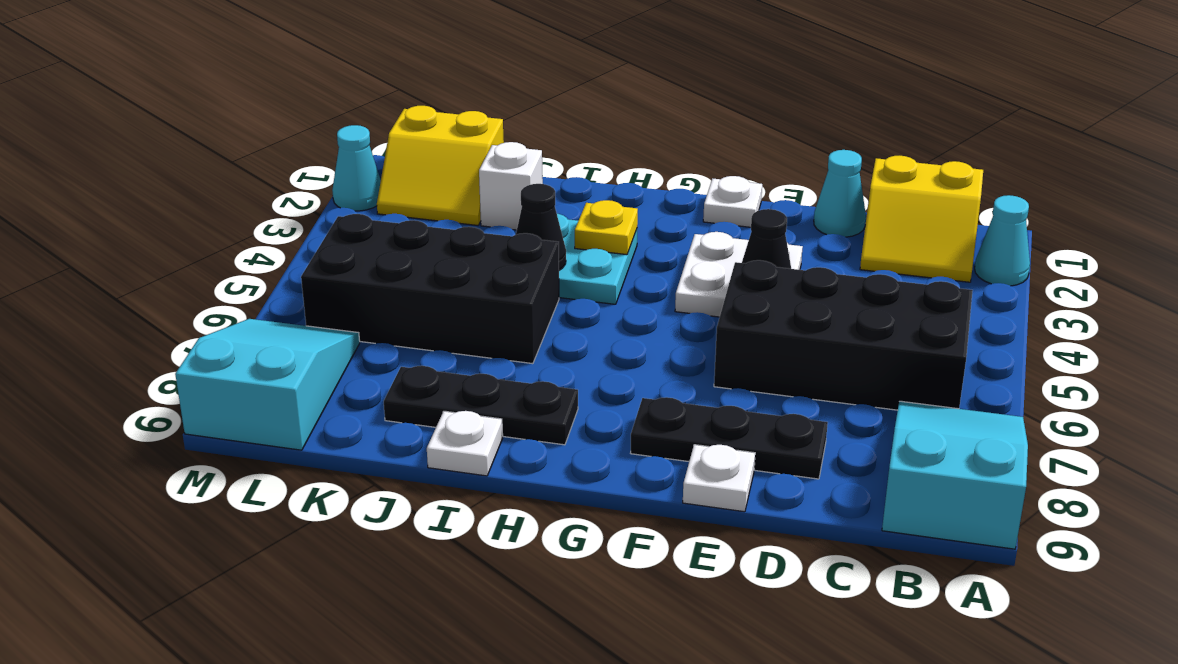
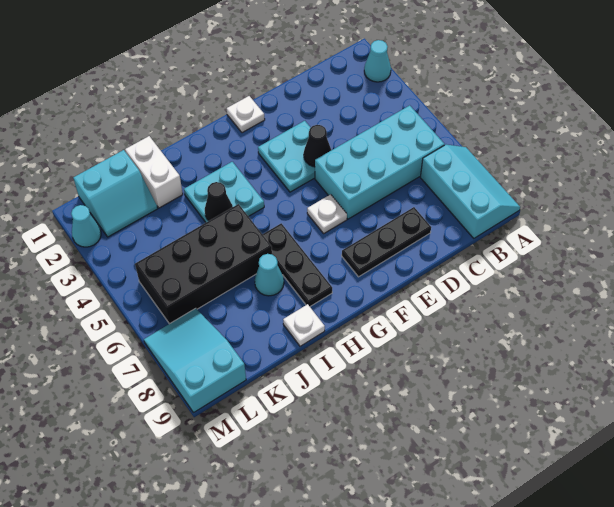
cyan slope A7:B9 level 1 top 9 -> cyan slope A7:B9 level 1 top B
yellow slope B1:C2 level 1 top 1 -> none
black brick B5:E6 level 1 -> cyan brick B5:E6 level 1
cyan cone D1 level 1 -> cyan cone I7 level 1
white plate E3:F4 level 1 -> cyan plate E3:F4 level 1
white plate E9 level 1 -> white plate F6 level 1
yellow plate H3 level 2 -> none
black plate H8:J8 level 1 -> black plate H6:H8 level 1
white brick J2 level 1 -> white brick J1:J2 level 1
yellow slope K1:L2 level 1 top 1 -> cyan slope K1:L2 level 1 top 1

